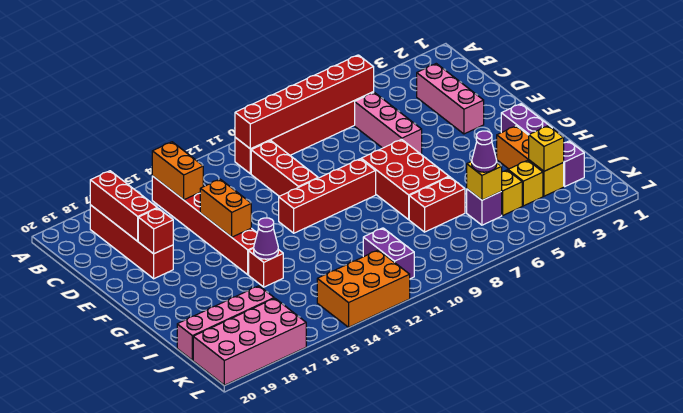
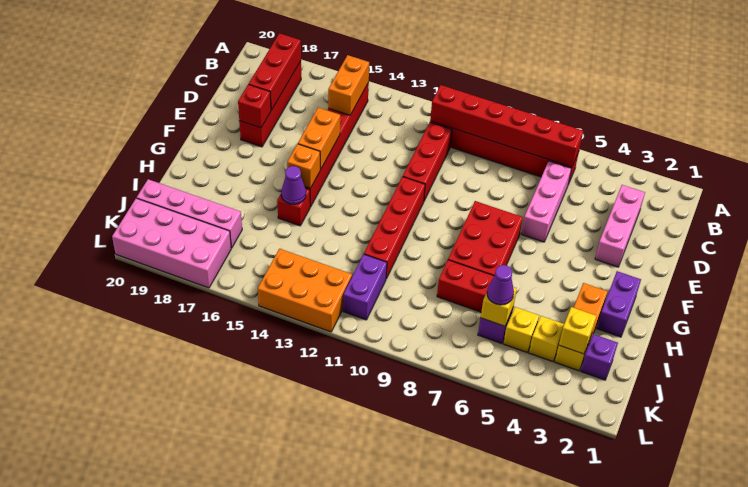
red brick F9:F12 level 1 -> red brick F11:I11 level 1
none -> orange brick G15 level 2

